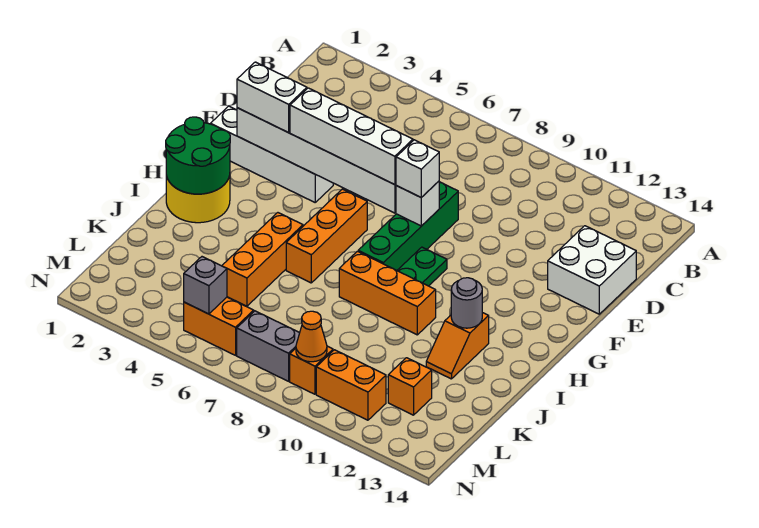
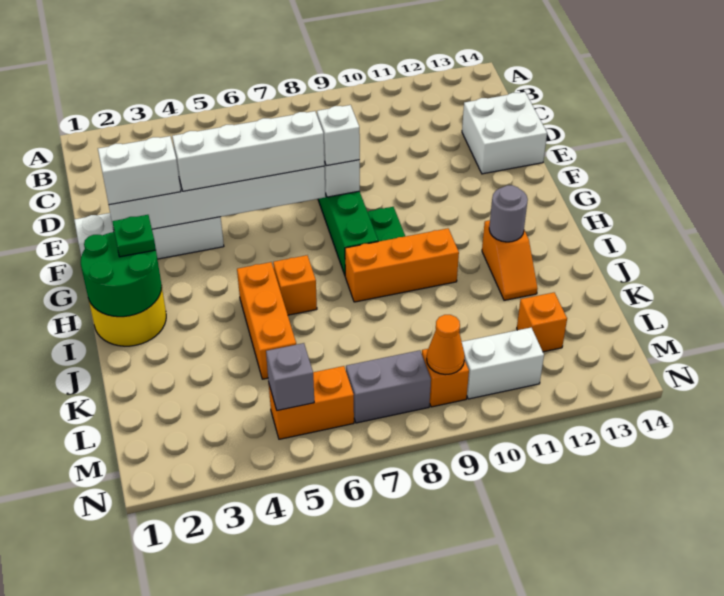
orange brick G6:I6 level 1 -> orange brick I6 level 1
none -> green plate H2 level 3
orange brick M10:M11 level 1 -> white brick M10:M11 level 1

